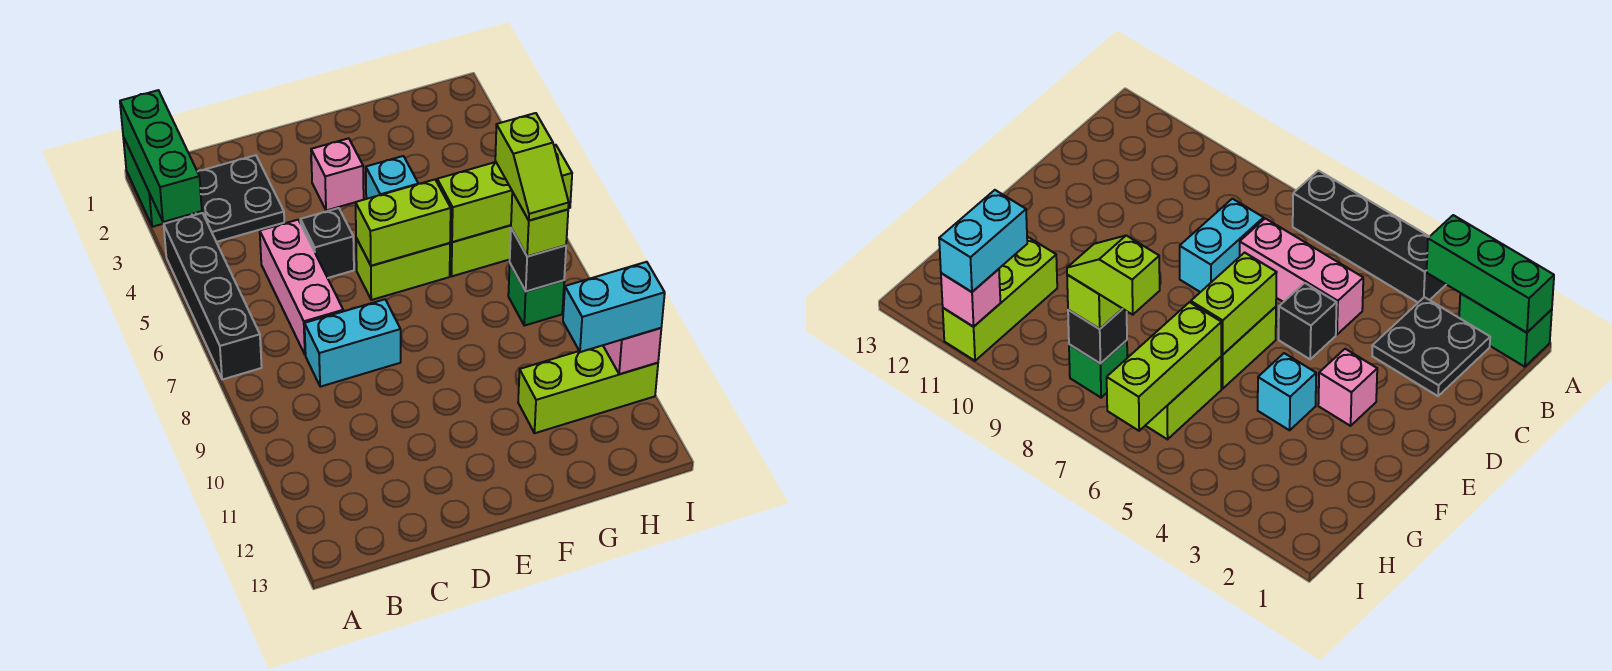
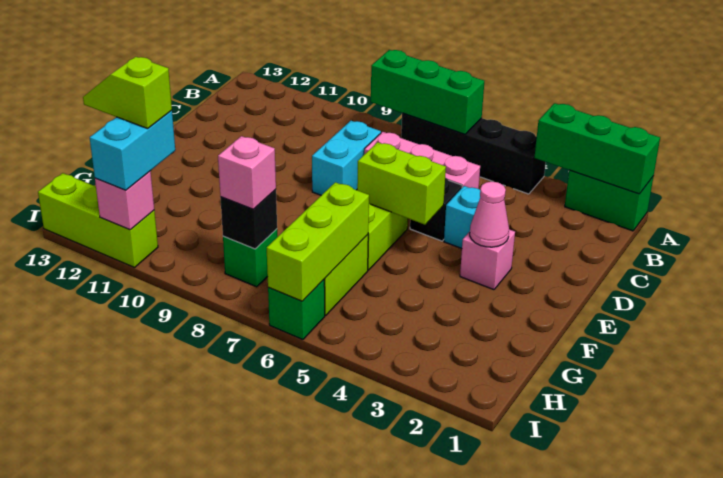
none -> green brick A6:A8 level 2
black plate B2:C3 level 1 -> none
none -> pink cone E3 level 2
lime brick E6:F6 level 2 -> lime brick E5:E6 level 2
cyan brick F4 level 1 -> cyan brick D4 level 1
lime brick G11:I11 level 1 -> lime brick I11:I13 level 1
lime slope H7:H8 level 4 top 7 -> lime slope H11:H12 level 4 top 11
lime brick H8 level 3 -> pink brick H8 level 3
none -> green brick I6 level 1

